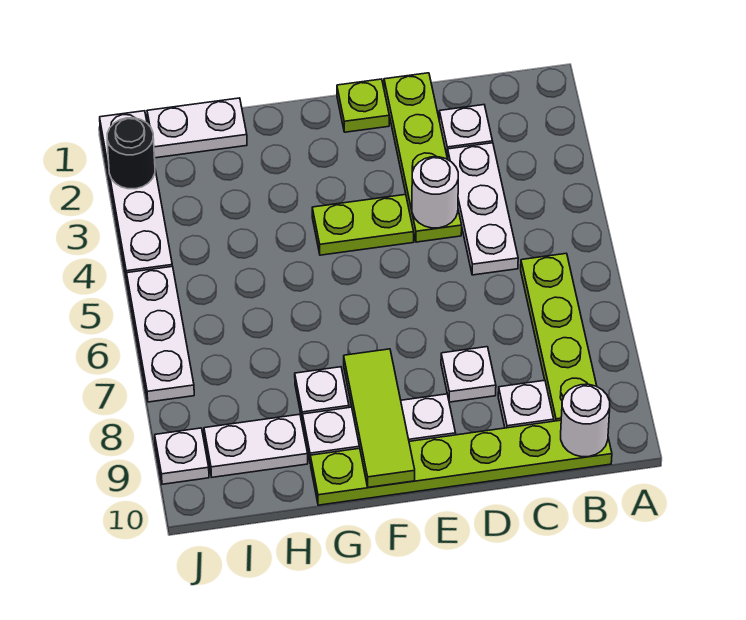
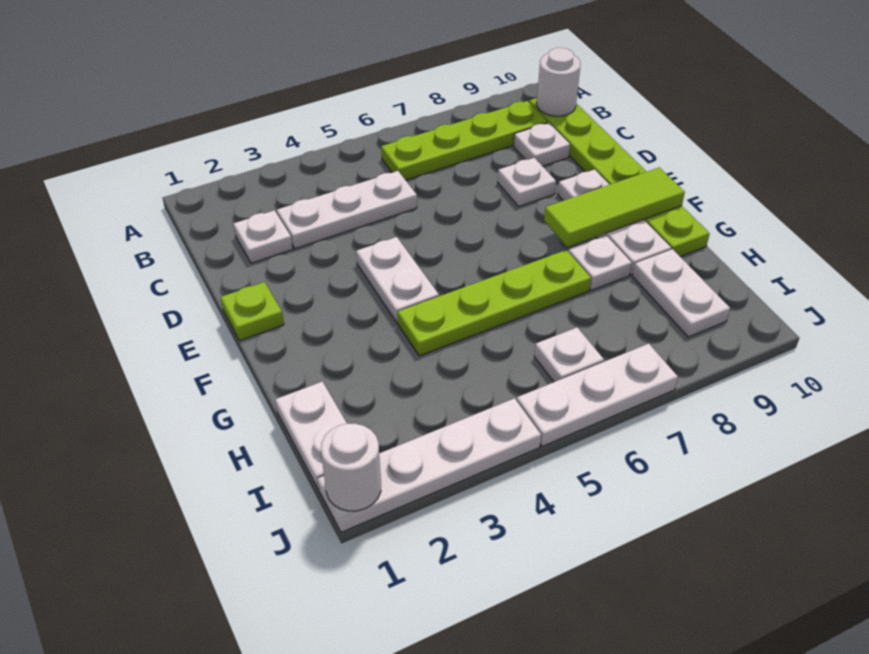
lime plate D1:D4 level 1 -> lime plate G4:G7 level 1
white round brick D4 level 2 -> white round brick J1 level 2
lime plate E4:F4 level 1 -> white plate E4:F4 level 1
black round brick J2 level 2 -> none
white plate J9 level 1 -> white plate I6 level 1

